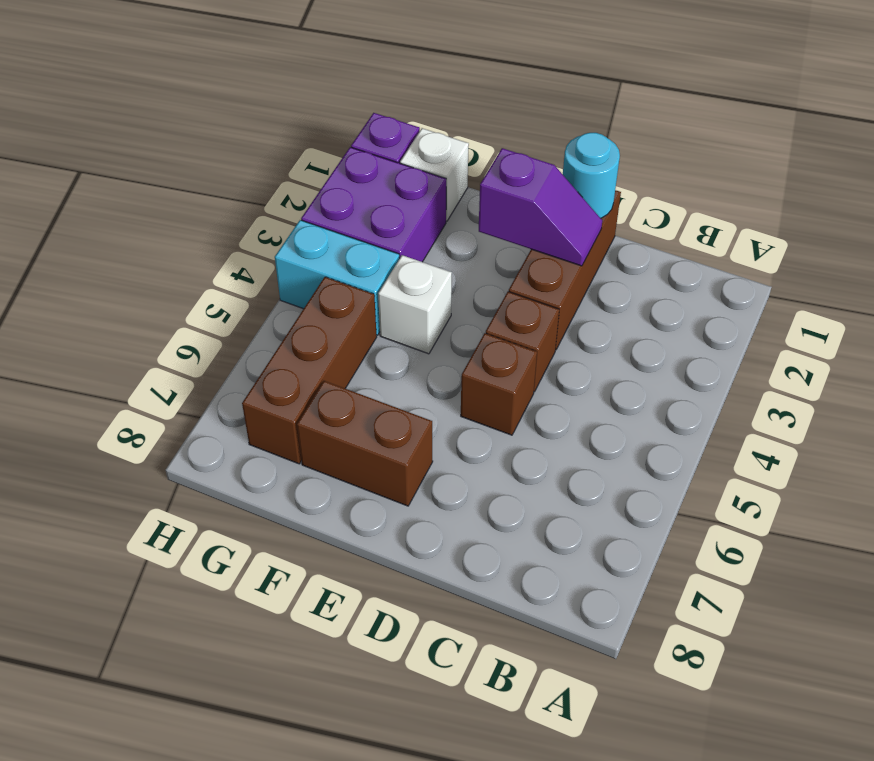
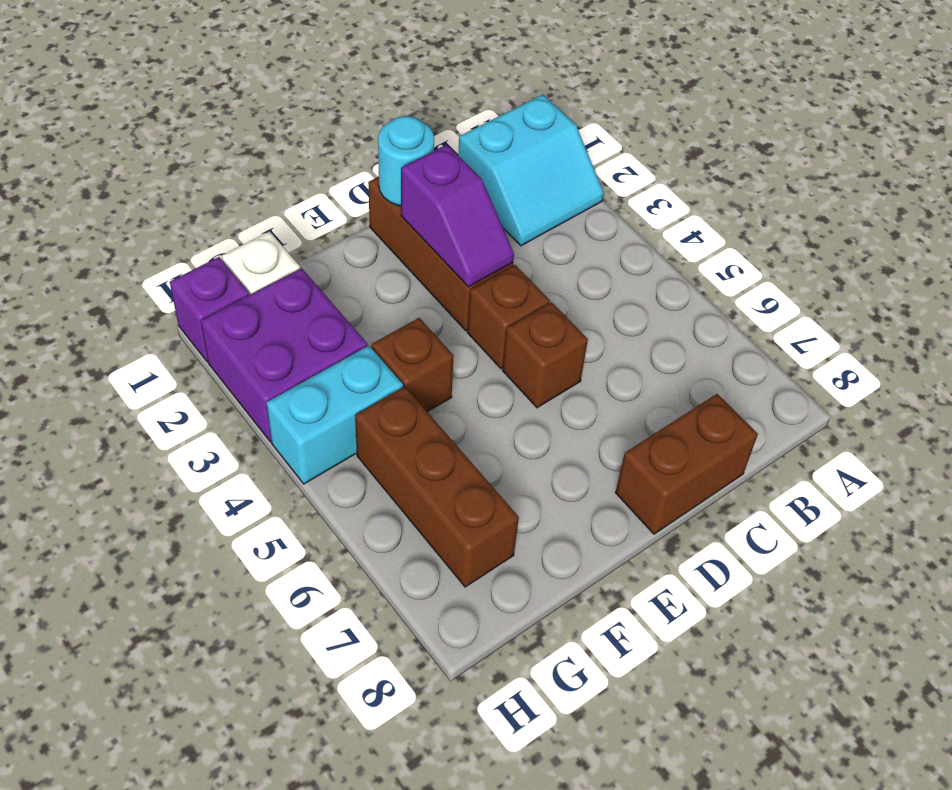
none -> cyan slope A1:B2 level 1 top 1
purple slope D2:E2 level 2 top E -> purple slope D2:D3 level 2 top 2
brown brick E7:F7 level 1 -> brown brick C8:D8 level 1
white brick F4 level 1 -> brown brick F4 level 1

